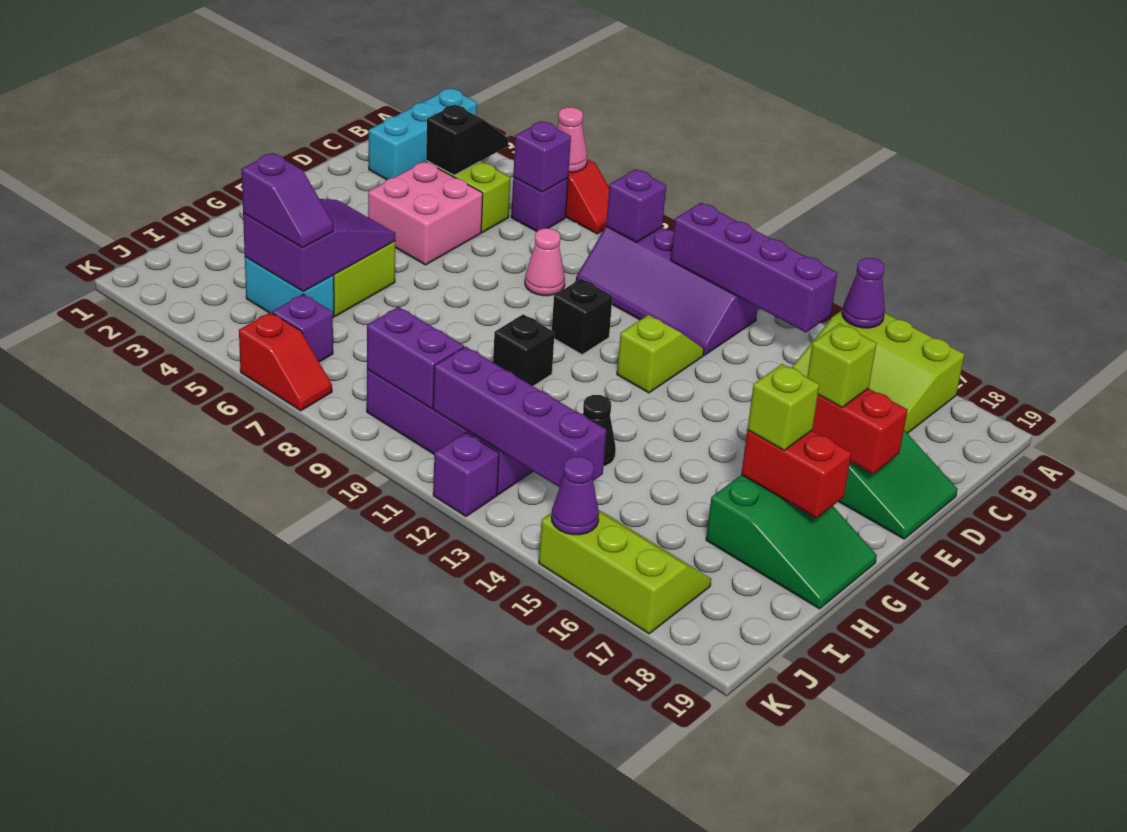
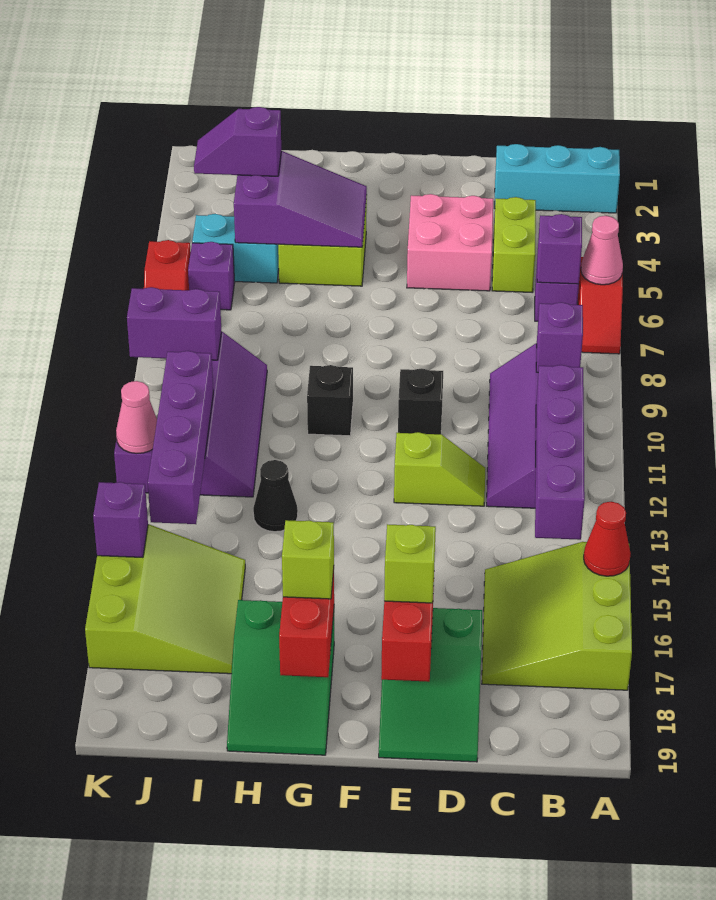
purple cone A15 level 2 -> red cone A15 level 2
black slope B4:C4 level 2 top C -> none
pink cone D8 level 1 -> pink cone K12 level 2
cyan brick I4:I5 level 1 -> cyan brick I5:J5 level 1
purple slope I4:I5 level 3 top 4 -> purple slope I4:J4 level 3 top I
purple brick J9:J10 level 2 -> purple brick J9:K9 level 2
lime slope J15:K17 level 1 top K -> lime slope I15:K17 level 1 top K
purple cone K15 level 2 -> purple brick K15 level 2

